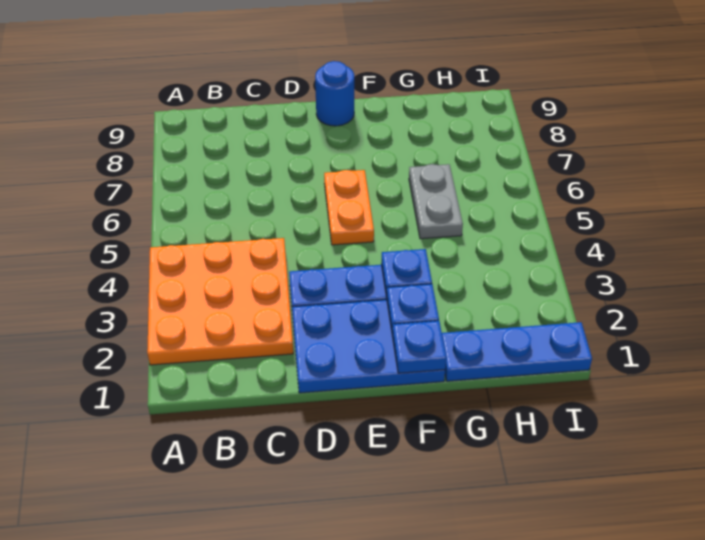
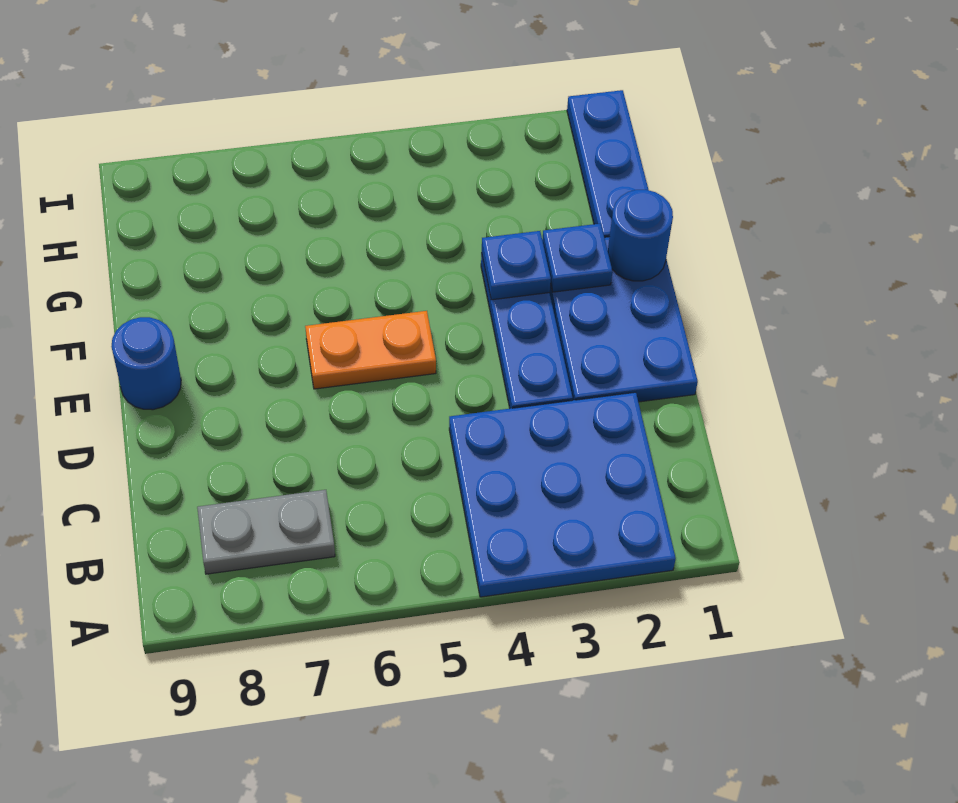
orange plate A2:C4 level 1 -> blue plate A2:C4 level 1
blue plate F1 level 2 -> blue round brick F1 level 2
grey plate G5:G6 level 1 -> grey plate B7:B8 level 1

